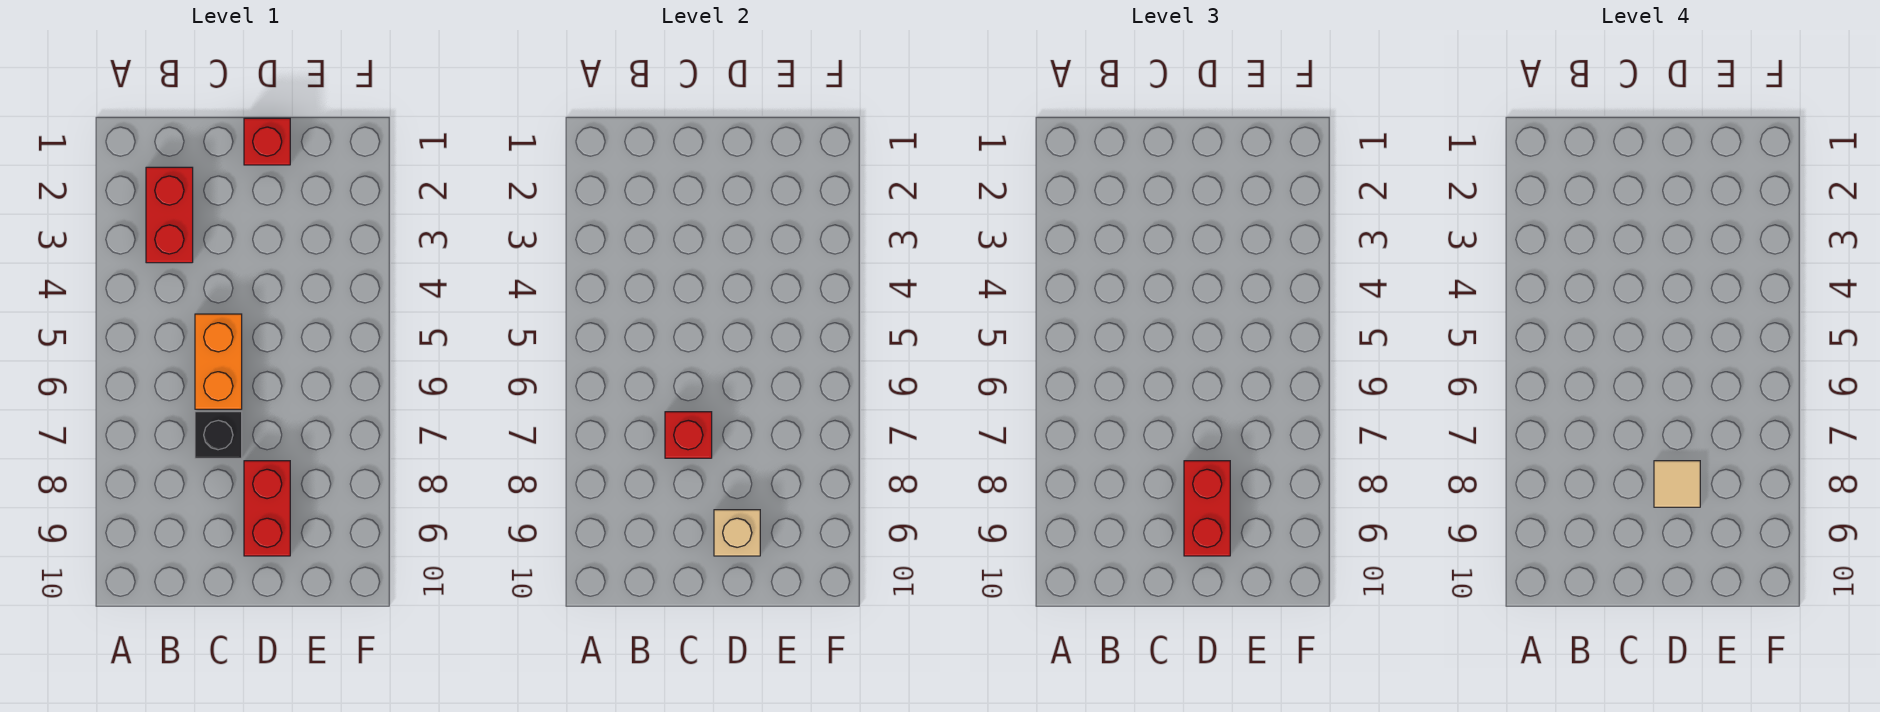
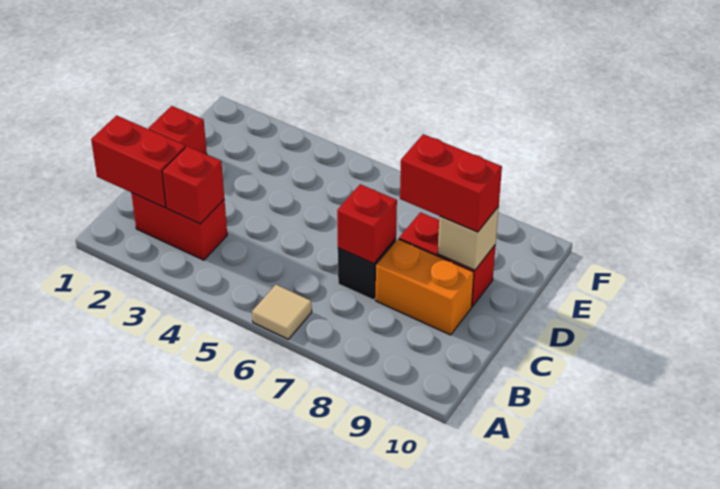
none -> red brick B1:B2 level 2
none -> red brick B3 level 2
orange brick C5:C6 level 1 -> orange brick C8:C9 level 1
tan tile D8 level 4 -> tan tile A6 level 1

